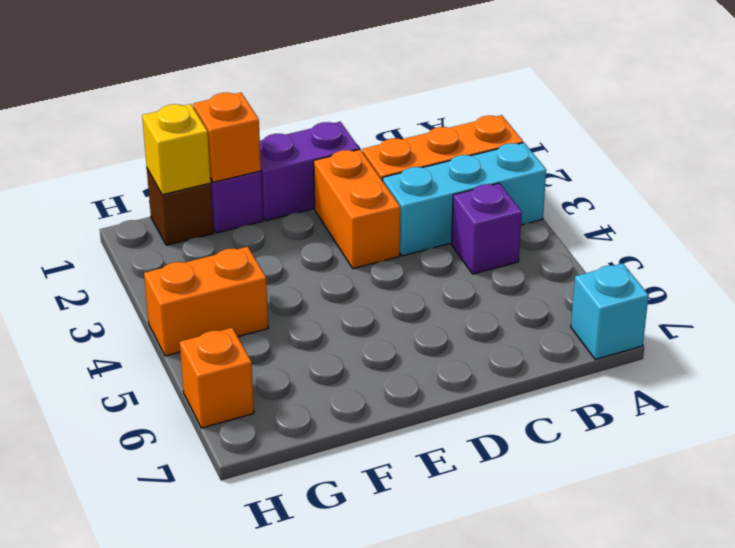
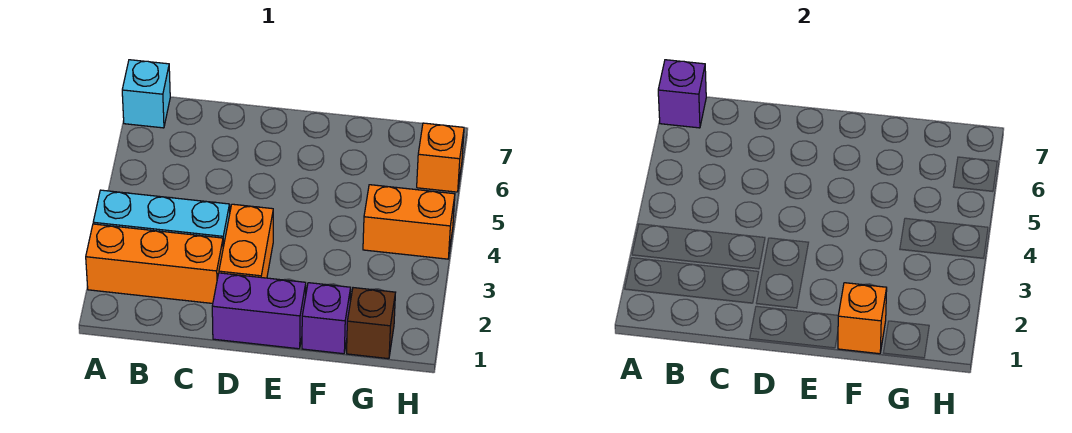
purple brick B4 level 1 -> purple brick A7 level 2
yellow brick G1 level 2 -> none

